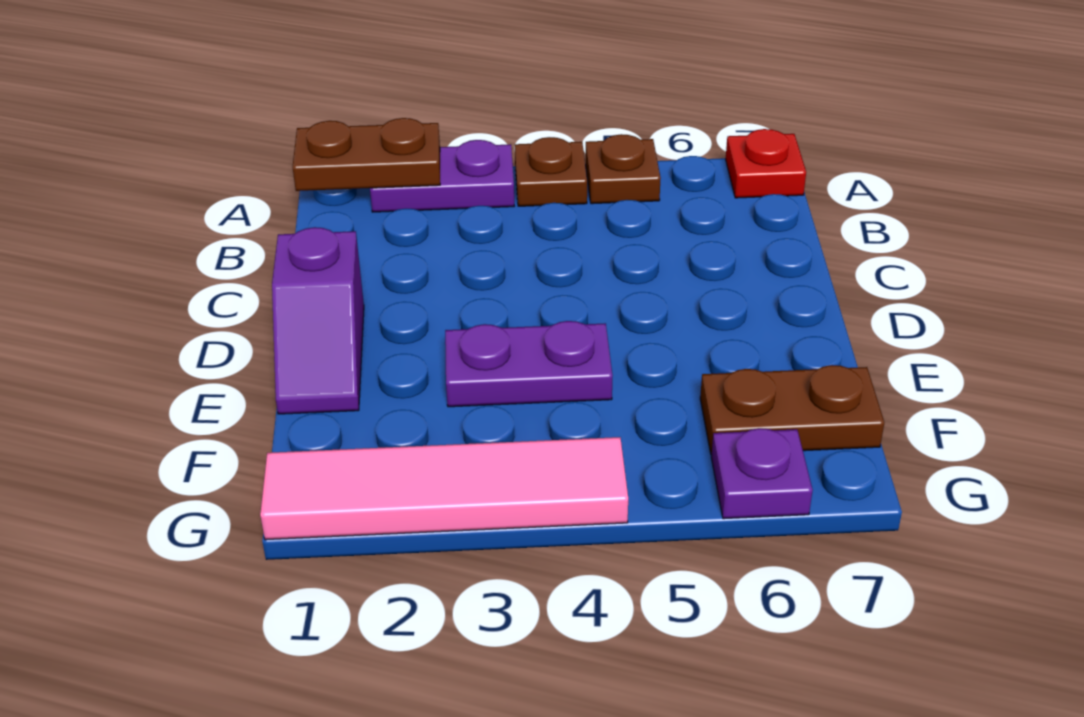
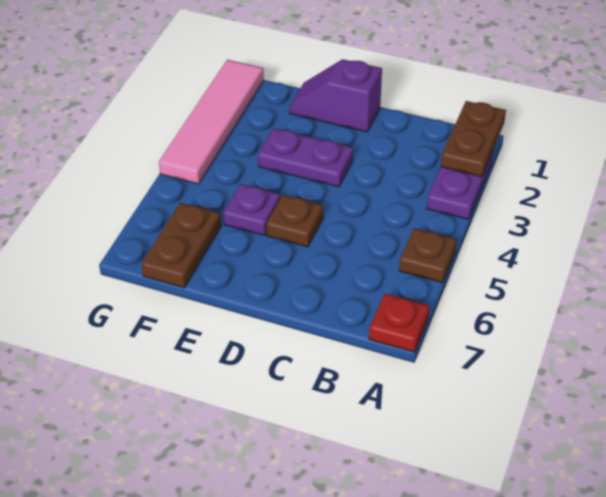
brown plate A4 level 1 -> brown plate D5 level 1
purple plate E3:E4 level 1 -> purple plate D3:E3 level 1
purple plate G6 level 1 -> purple plate E5 level 1

